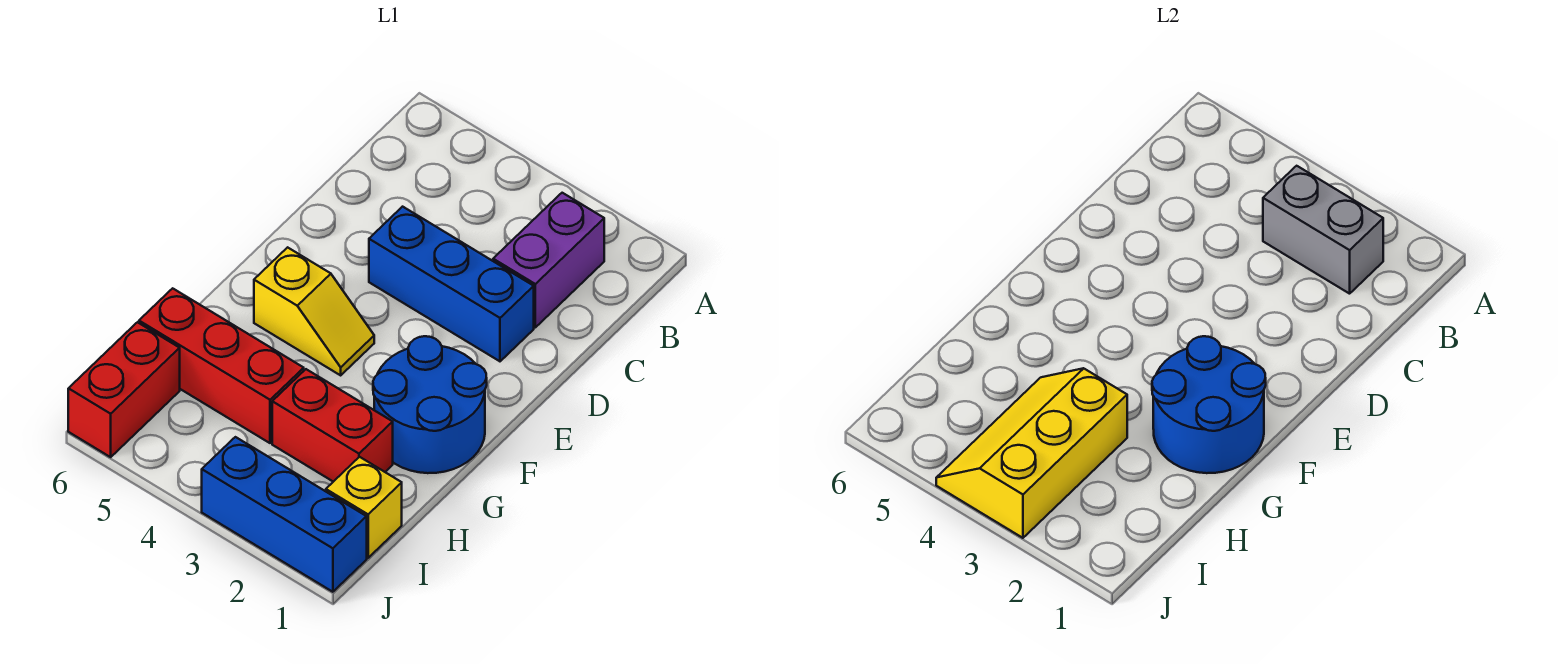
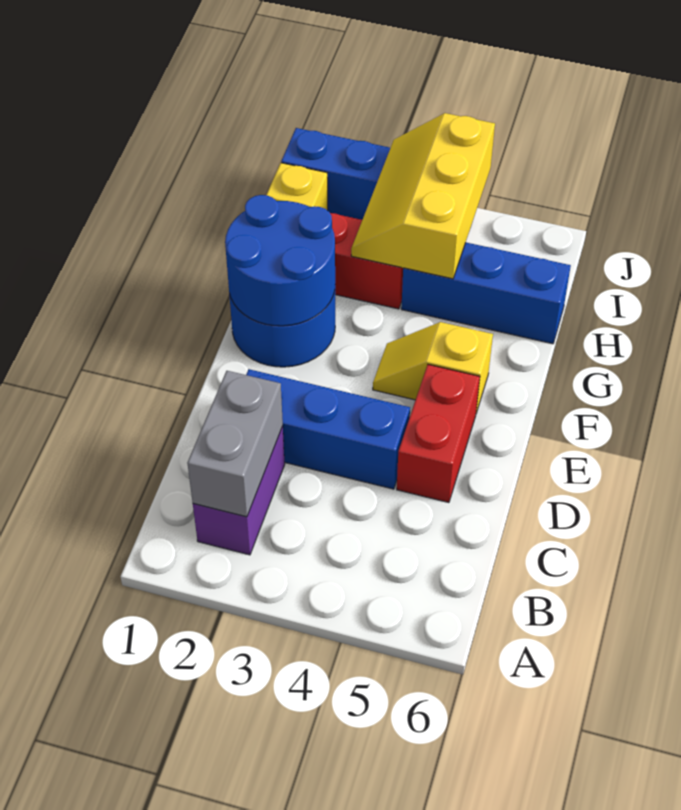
grey brick B2:B3 level 2 -> grey brick B2:C2 level 2
yellow slope H3:J4 level 2 top 3 -> yellow slope H3:J4 level 2 top 4
red brick H4:H6 level 1 -> blue brick H4:H6 level 1
red brick I6:J6 level 1 -> red brick D5:E5 level 1

